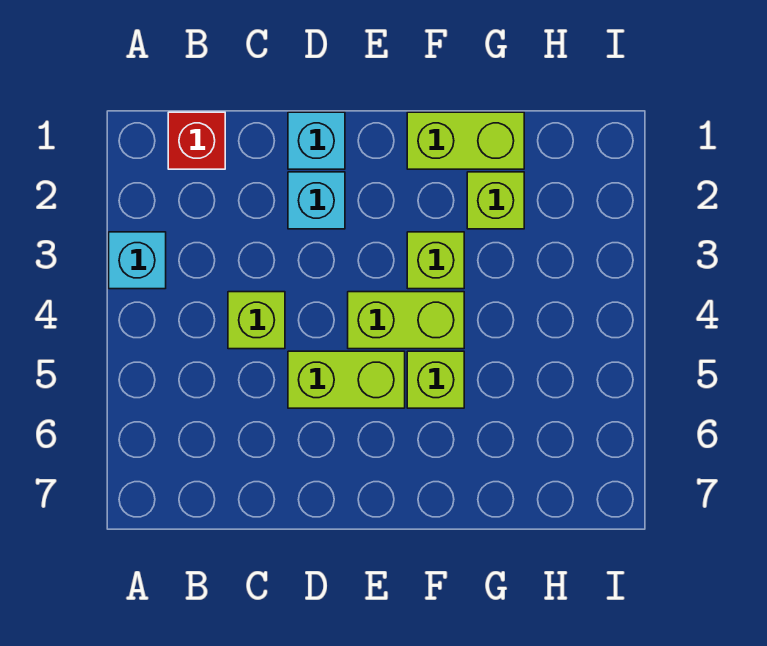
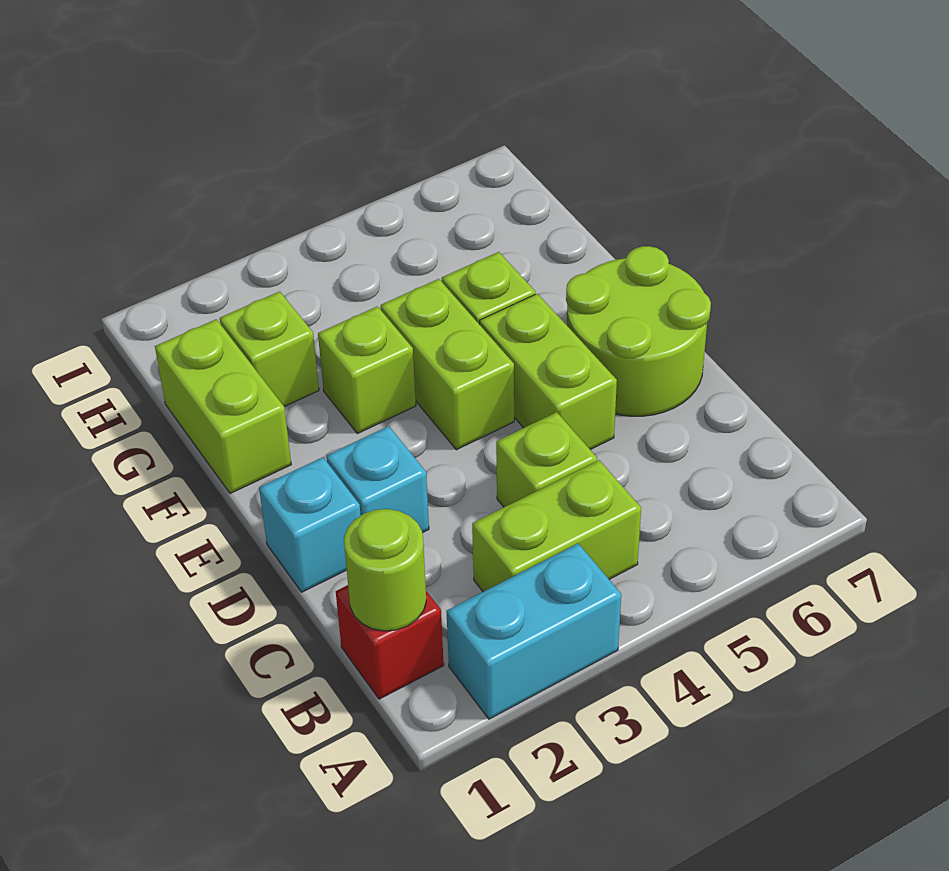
cyan brick A3 level 1 -> cyan brick A2:A3 level 1
none -> lime round brick B1 level 2
none -> lime brick B3:B4 level 1
none -> lime round brick D6:E7 level 1

